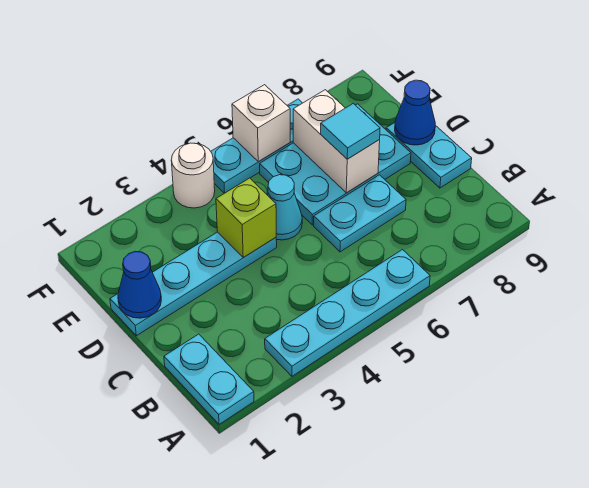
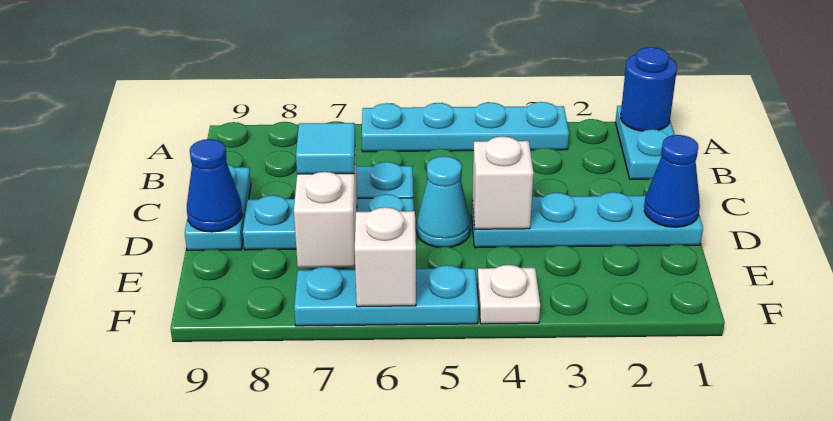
none -> blue round brick A1 level 2
lime brick D4 level 2 -> white brick D4 level 2
cyan plate D6:E8 level 1 -> cyan plate D6:D8 level 1
white round brick F4 level 1 -> white plate F4 level 1

